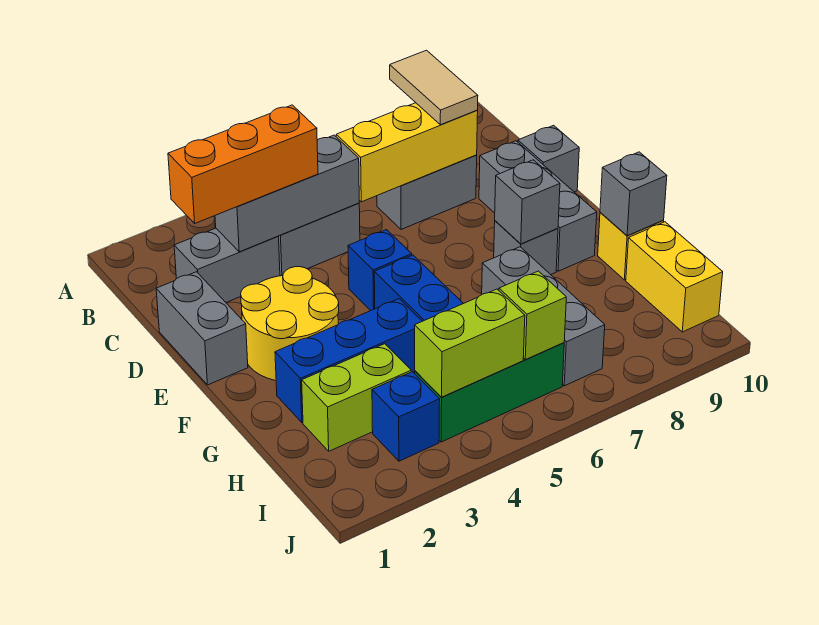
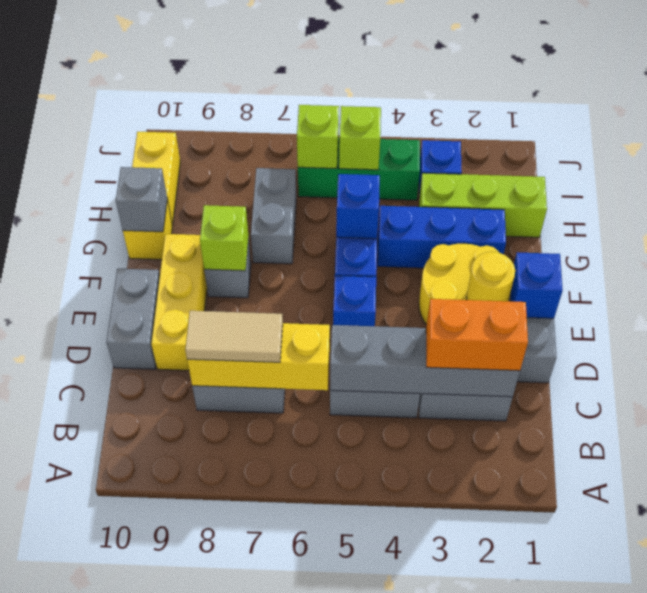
tan tile B8:C8 level 3 -> tan tile C7:C8 level 3
orange brick C2:C4 level 3 -> orange brick C2:C3 level 3
grey brick C3:C5 level 2 -> grey brick C2:C5 level 2
grey brick D9:F9 level 1 -> yellow brick D9:F9 level 1
grey brick D10 level 1 -> grey brick D10:E10 level 1
none -> blue brick E1 level 2
none -> yellow round brick E2 level 2
grey brick F8 level 2 -> lime brick F8 level 2
none -> blue brick G5 level 2
grey brick G7:I7 level 1 -> grey brick G7:H7 level 1
lime brick H2:H3 level 1 -> lime brick H1:H3 level 1
lime brick I4:I5 level 2 -> lime brick I5 level 2

